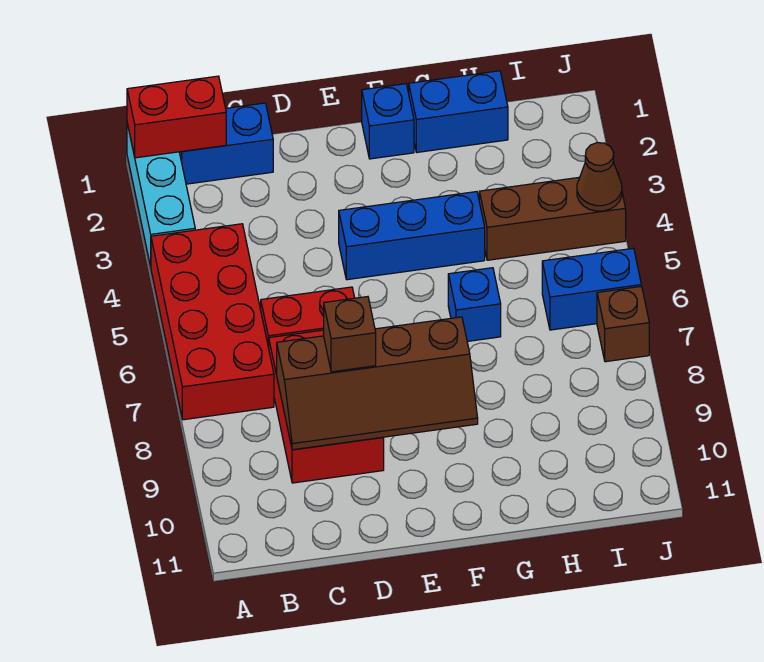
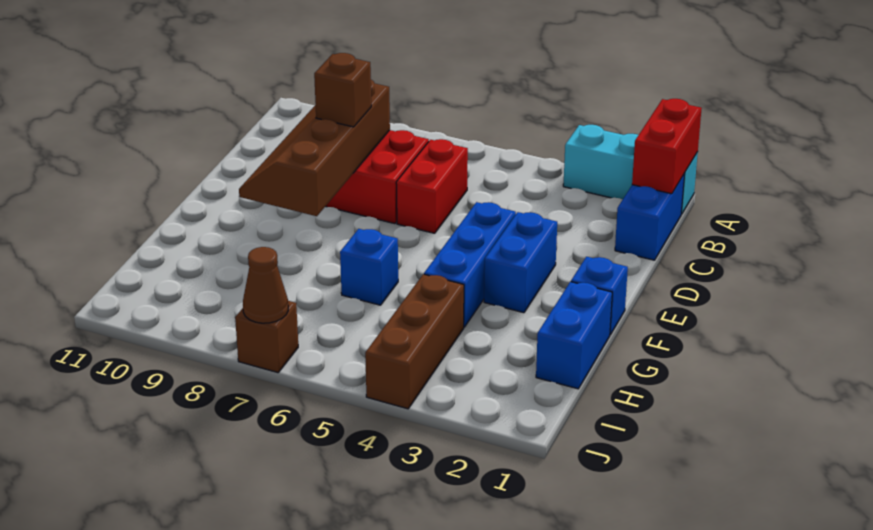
red brick A4:B7 level 1 -> none
blue brick I6:J6 level 1 -> blue brick E3:F3 level 1
brown cone J4 level 2 -> brown cone J7 level 2

